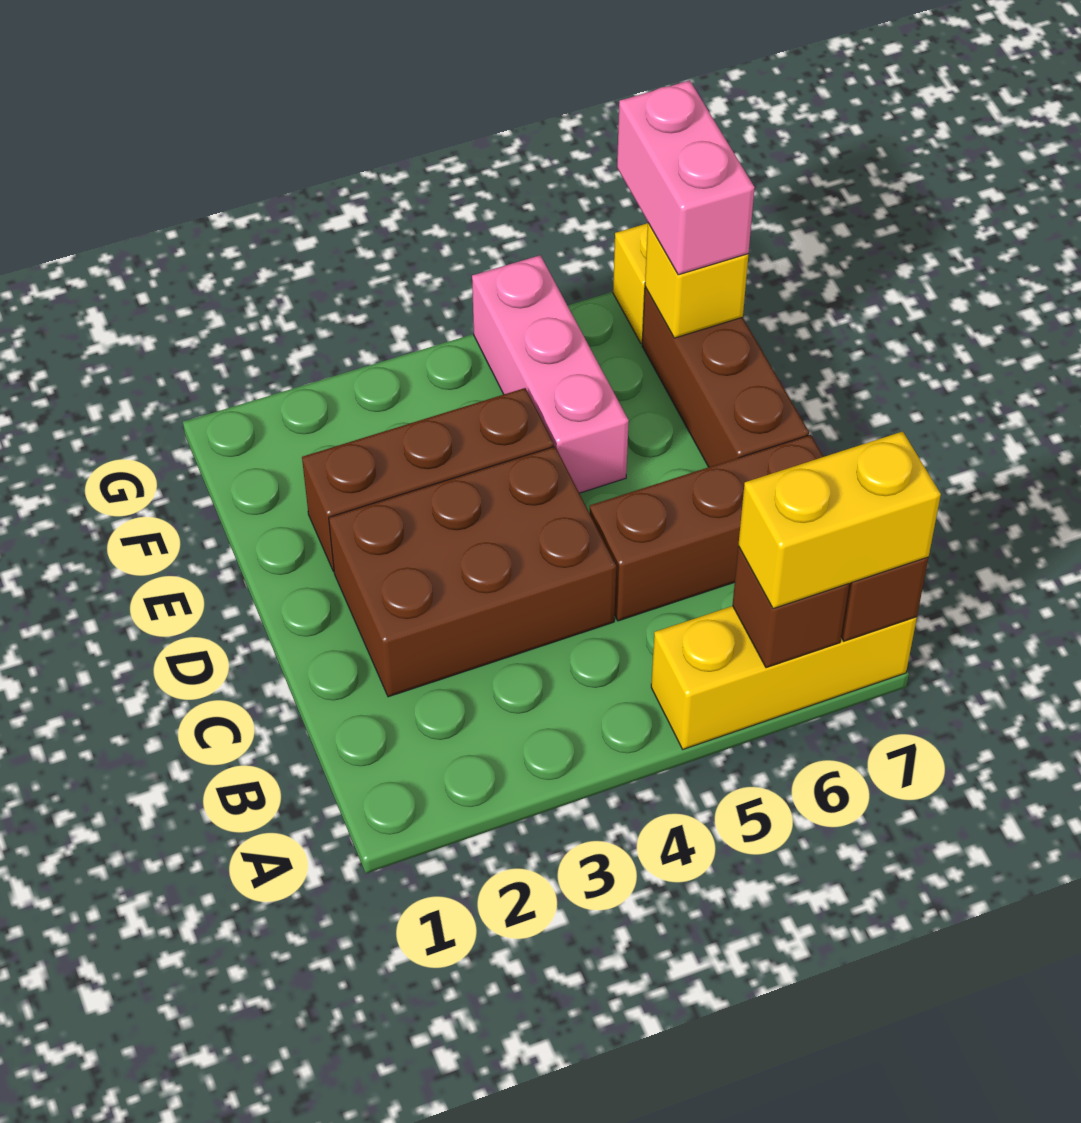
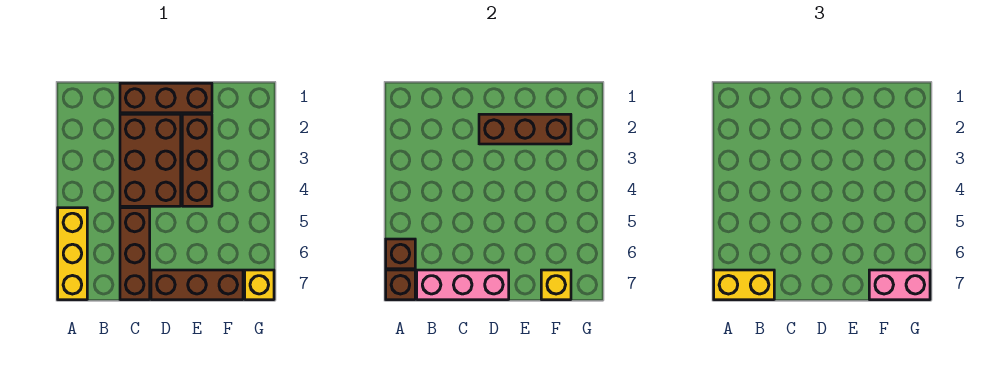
yellow brick A6:A7 level 3 -> yellow brick A7:B7 level 3
none -> brown brick C1:E1 level 1
none -> brown brick D2:F2 level 2
pink brick E5:G5 level 1 -> pink brick B7:D7 level 2

